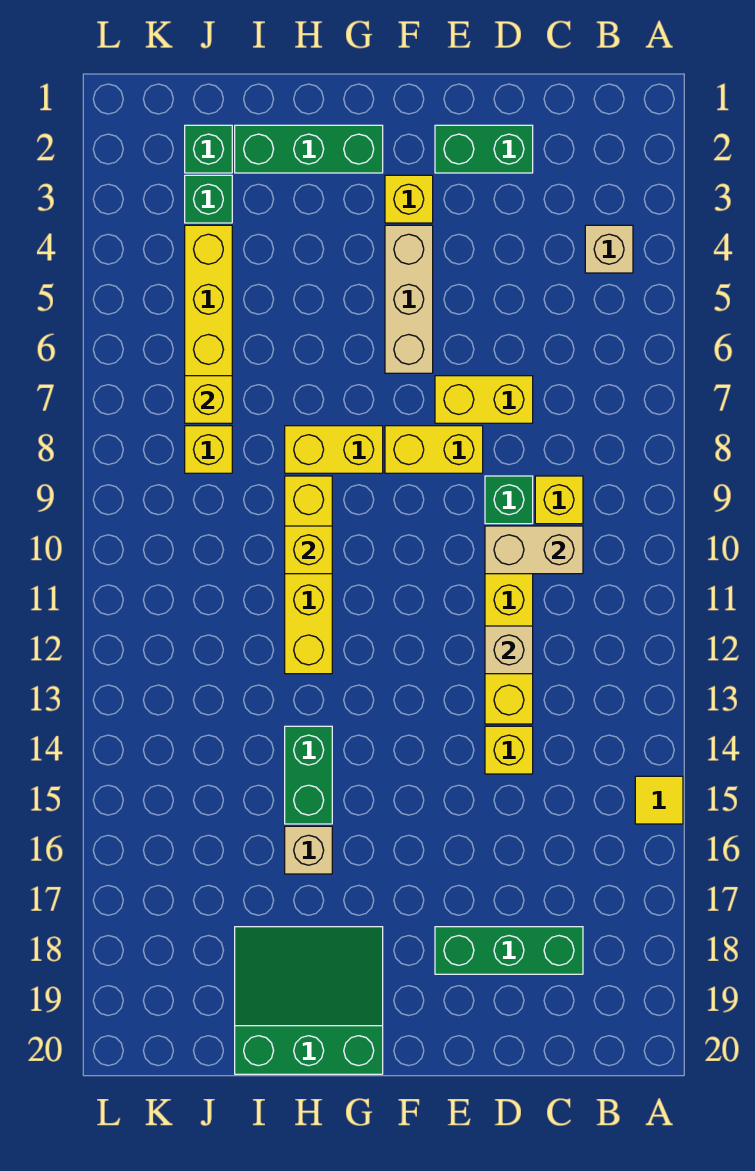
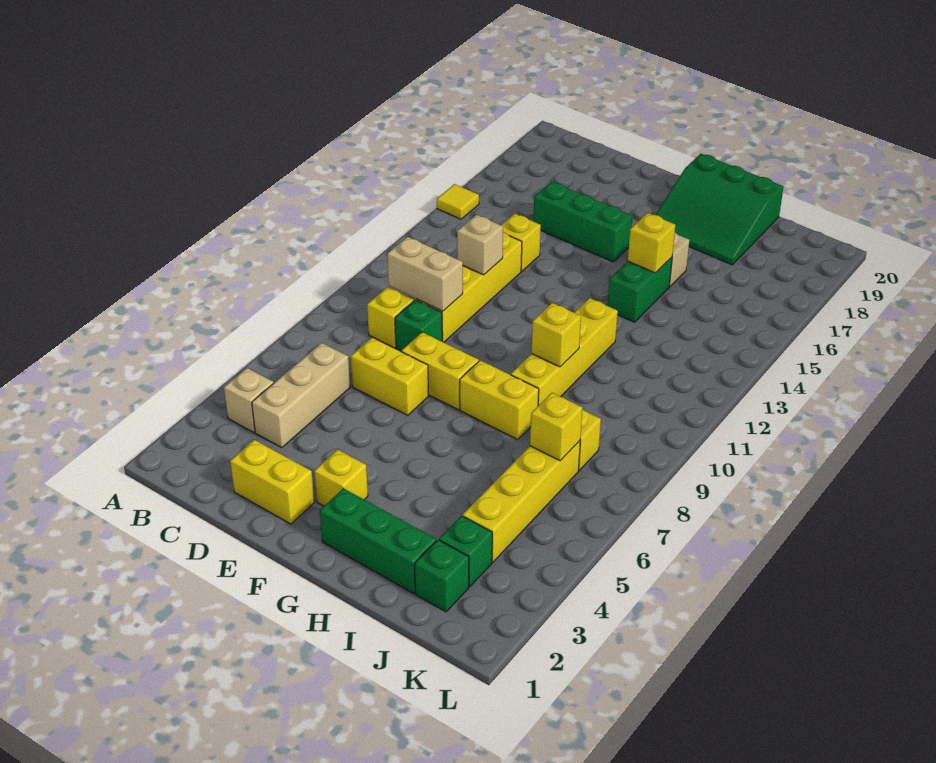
green brick C18:E18 level 1 -> green brick D16:F16 level 1
green brick D2:E2 level 1 -> yellow brick D2:E2 level 1
tan brick F4:F6 level 1 -> tan brick C4:C6 level 1
none -> yellow brick H15 level 2

